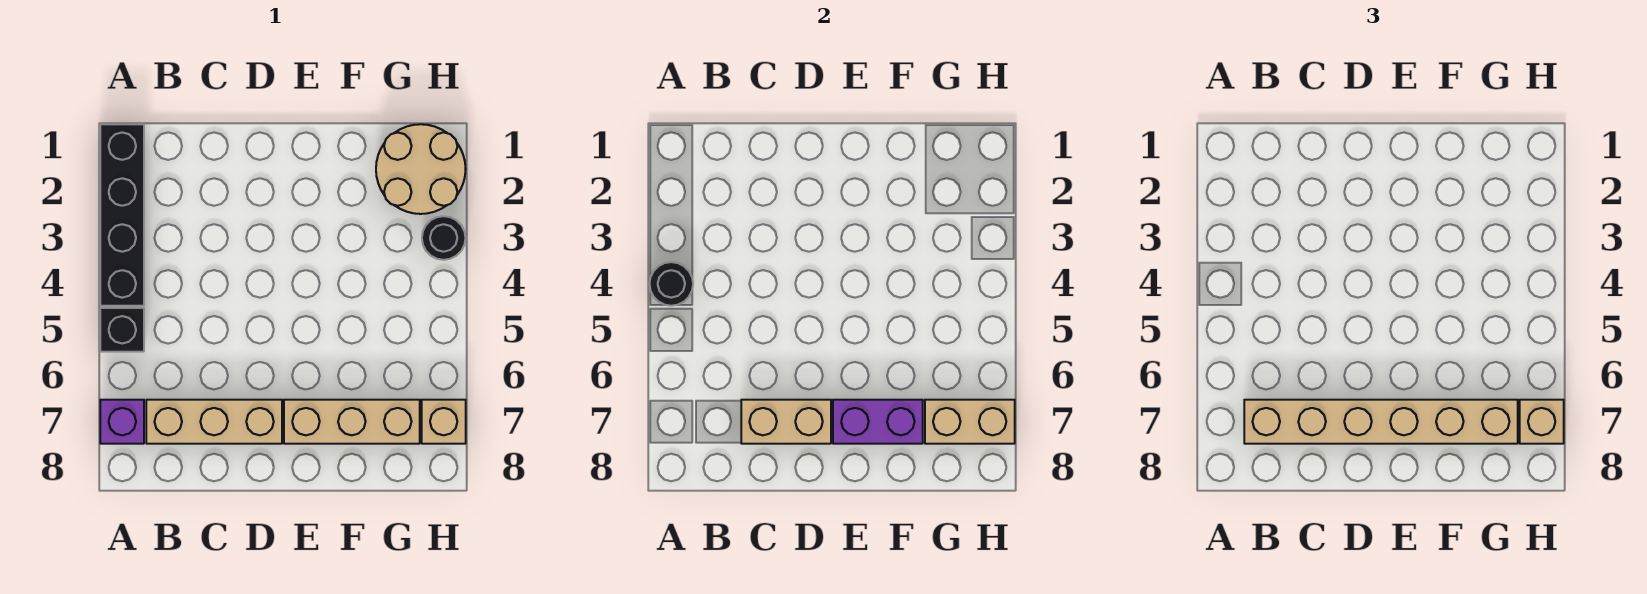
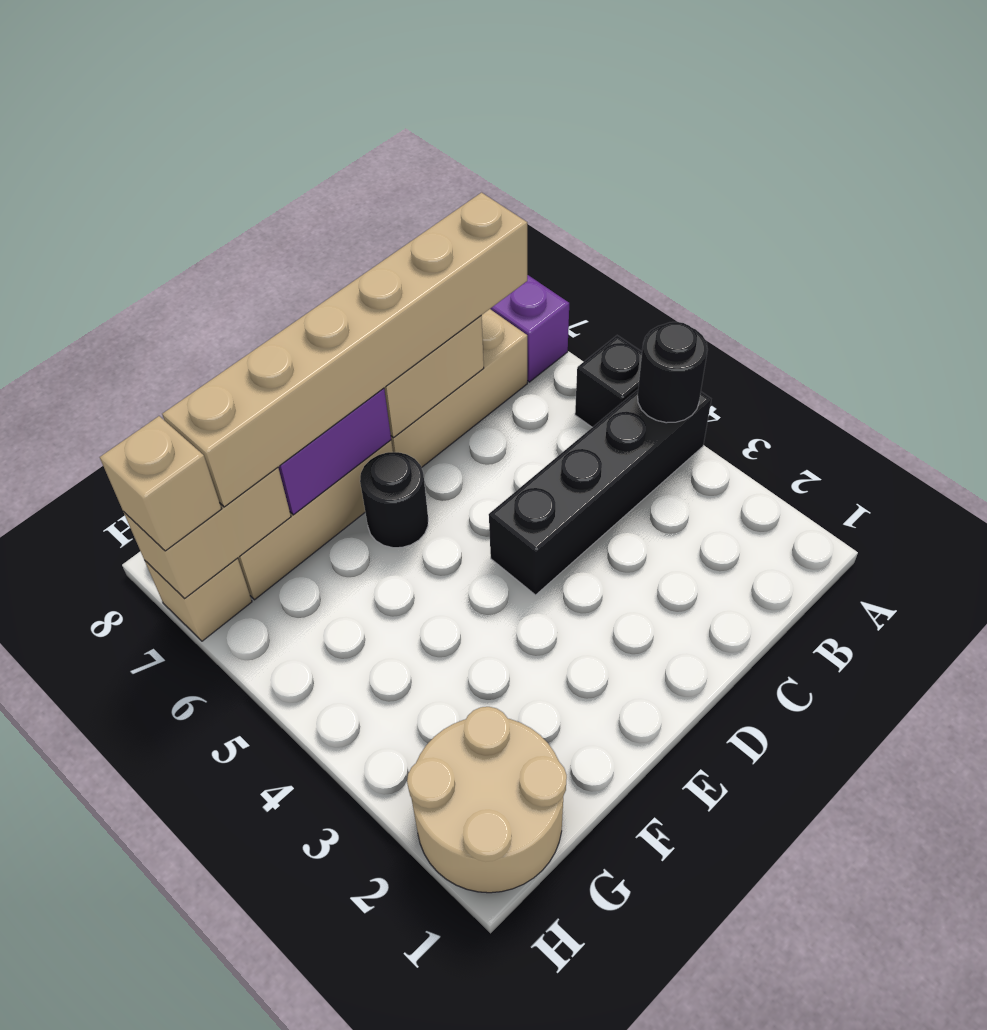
black brick A1:A4 level 1 -> black brick A4:D4 level 1
black round brick H3 level 1 -> black round brick E6 level 1

